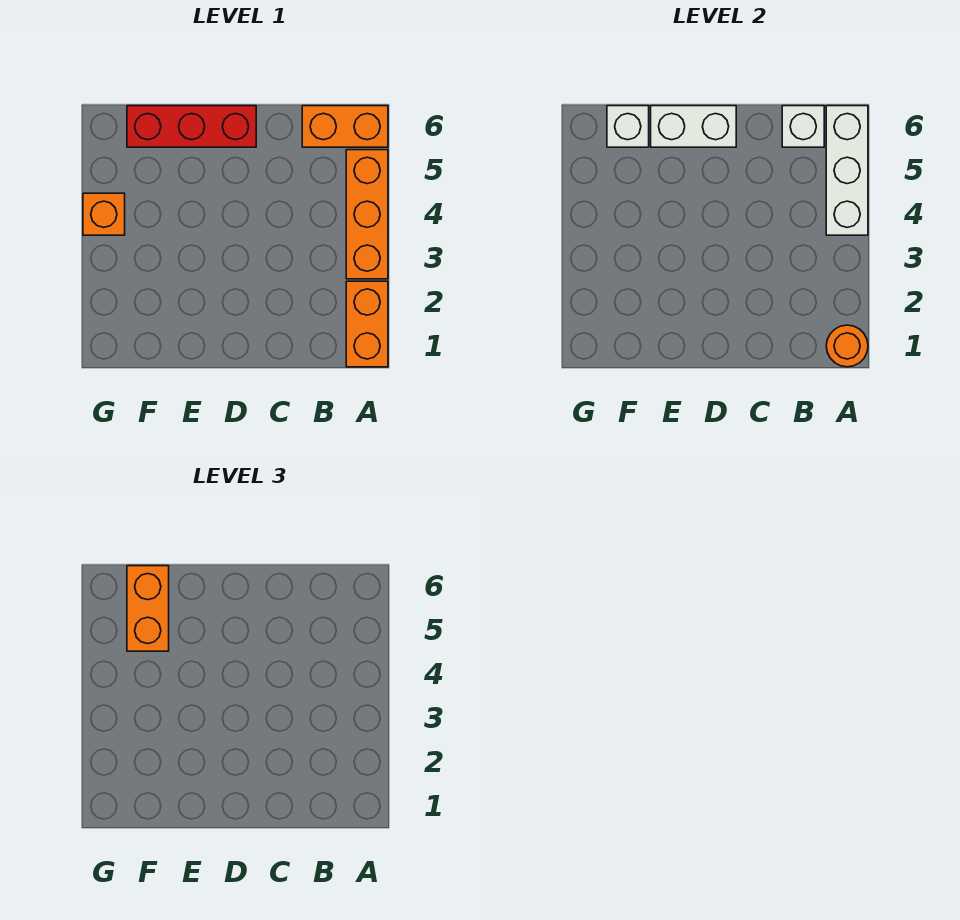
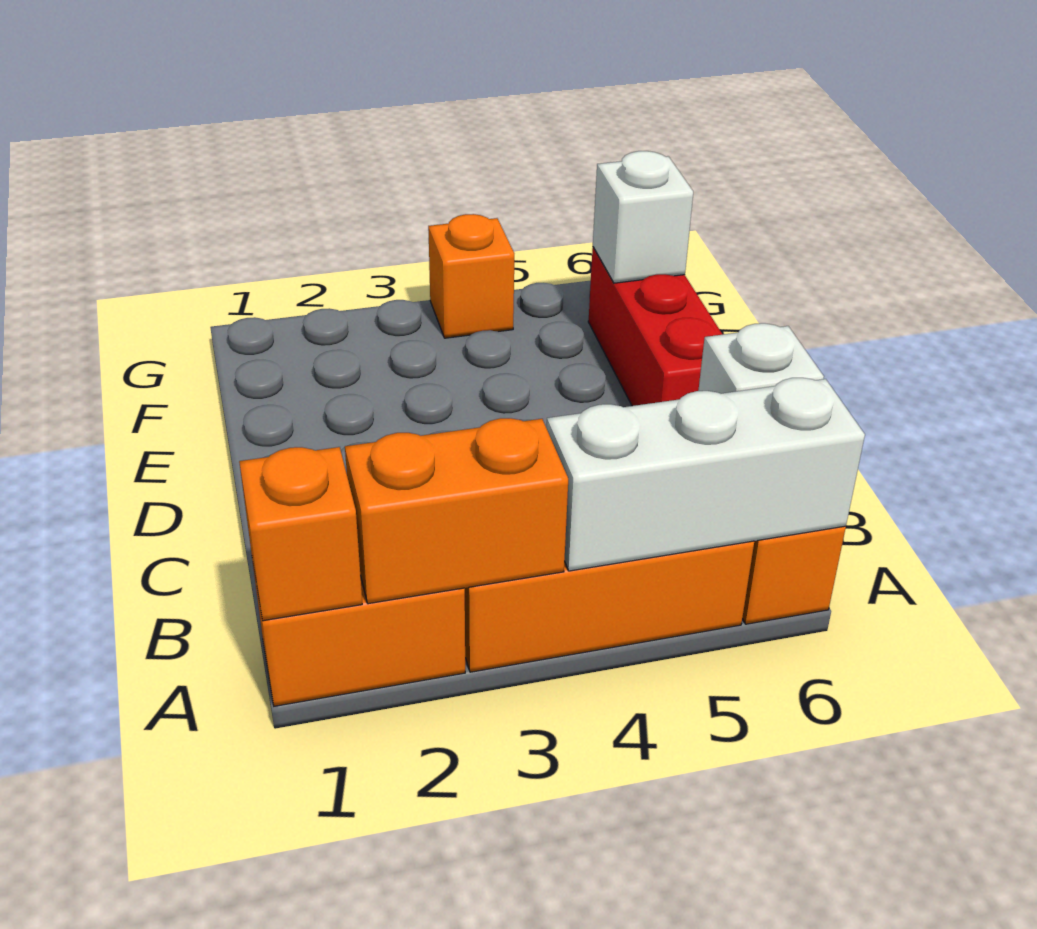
orange round brick A1 level 2 -> orange brick A1 level 2
white brick D6:E6 level 2 -> none
orange brick F5:F6 level 3 -> orange brick A2:A3 level 2

